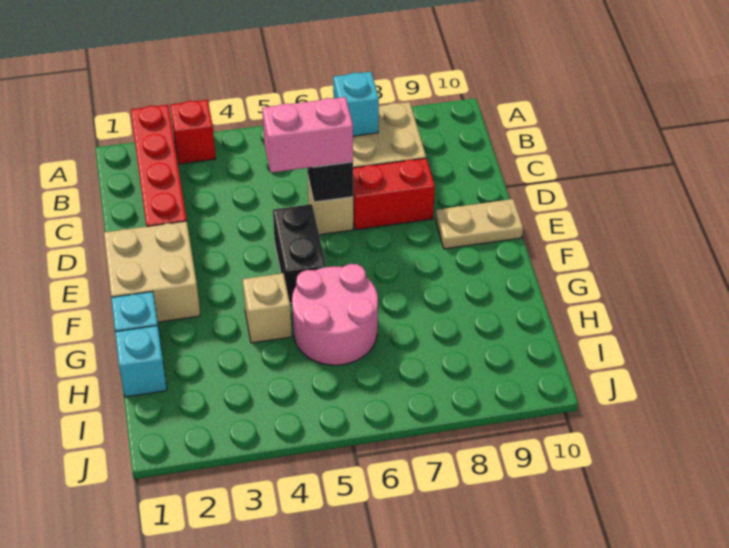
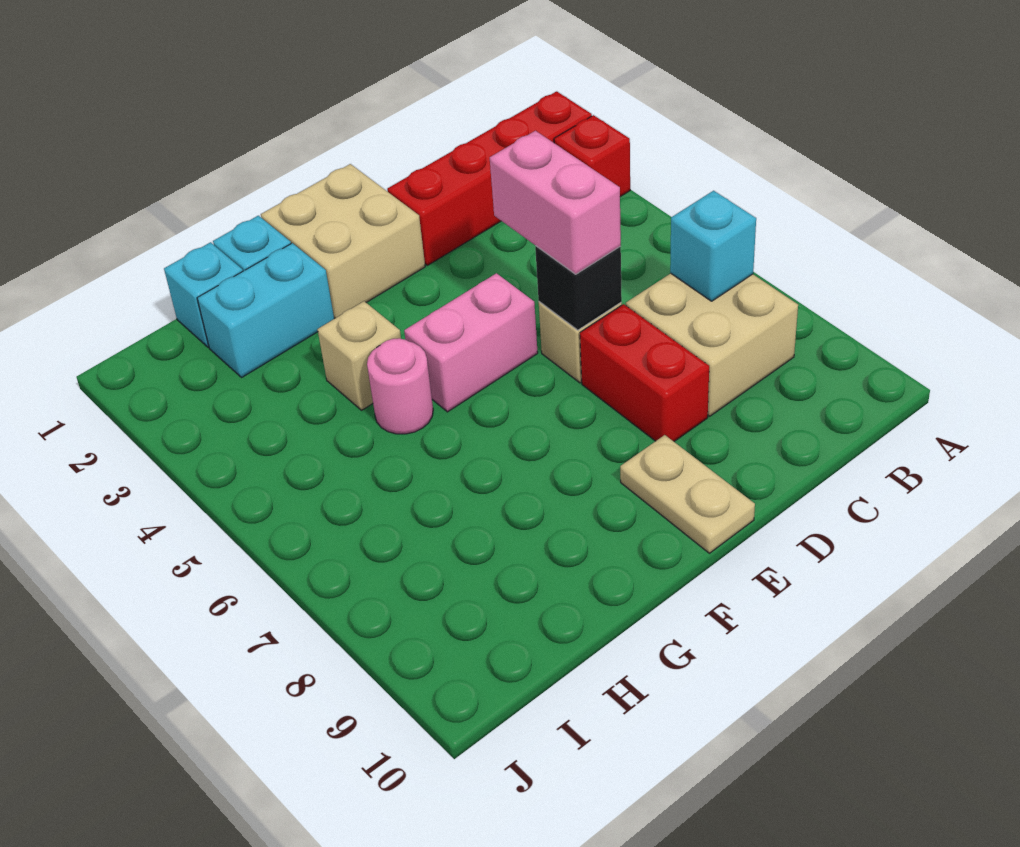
black brick E5:F5 level 1 -> pink brick E5:F5 level 1
none -> cyan brick G2:H2 level 1
pink round brick G5:H6 level 1 -> pink round brick G5 level 1

